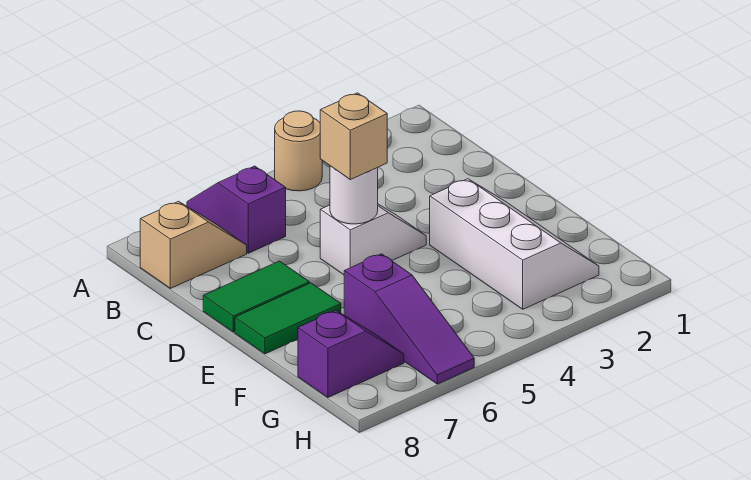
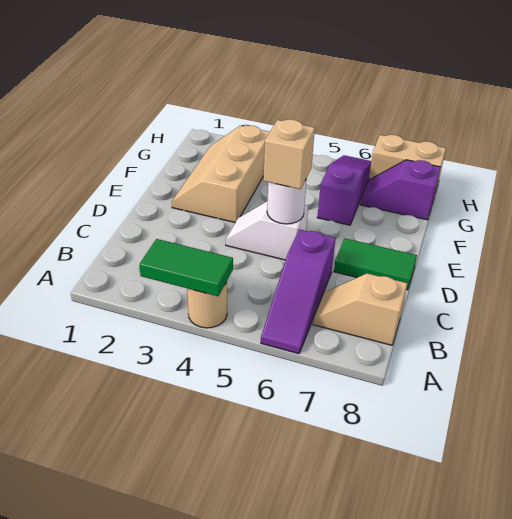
purple slope A6:B6 level 1 top B -> purple slope A6:C6 level 1 top C
white slope E2:G3 level 1 top 3 -> tan slope E2:G3 level 1 top 3
green tile E7:E8 level 1 -> green tile A3:A4 level 2
none -> tan brick H7:H8 level 1

